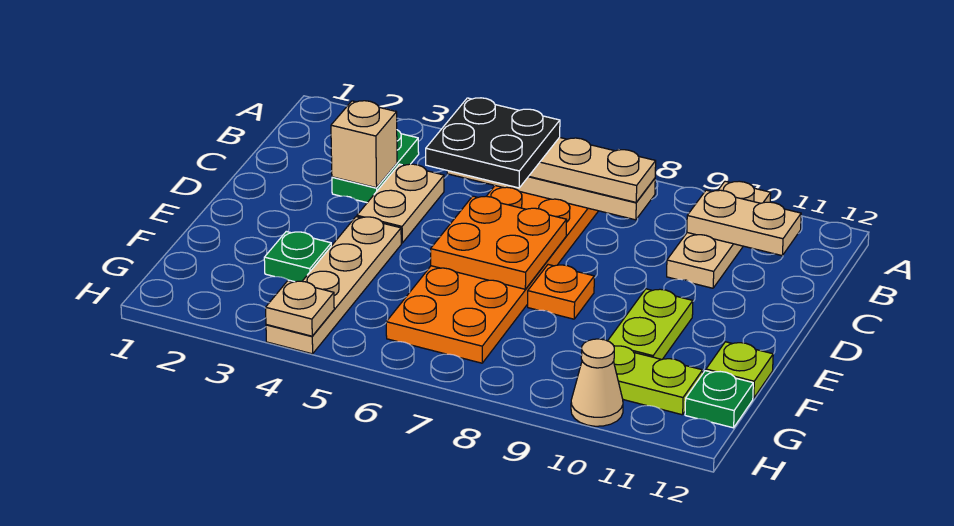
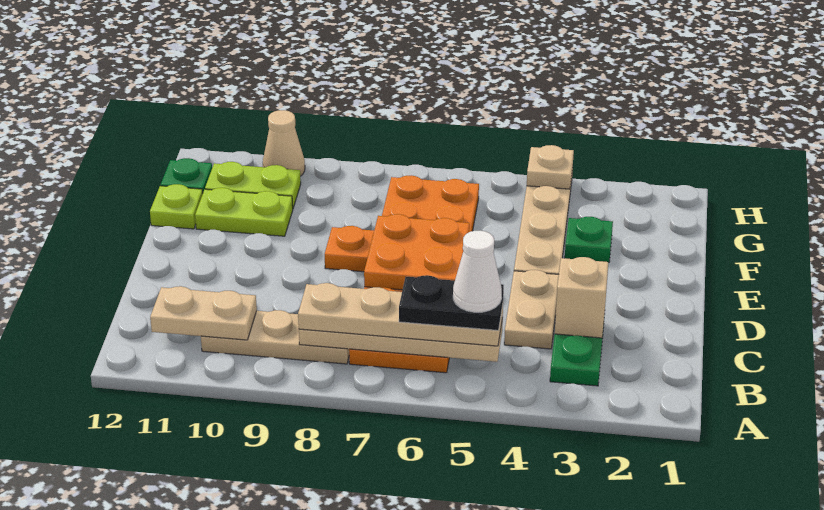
tan plate A10:C10 level 1 -> tan plate B8:B10 level 1
black plate B5:C6 level 4 -> black plate B5:B6 level 4
none -> white cone B5 level 5
lime plate E10:F10 level 1 -> lime plate F10:F11 level 1

